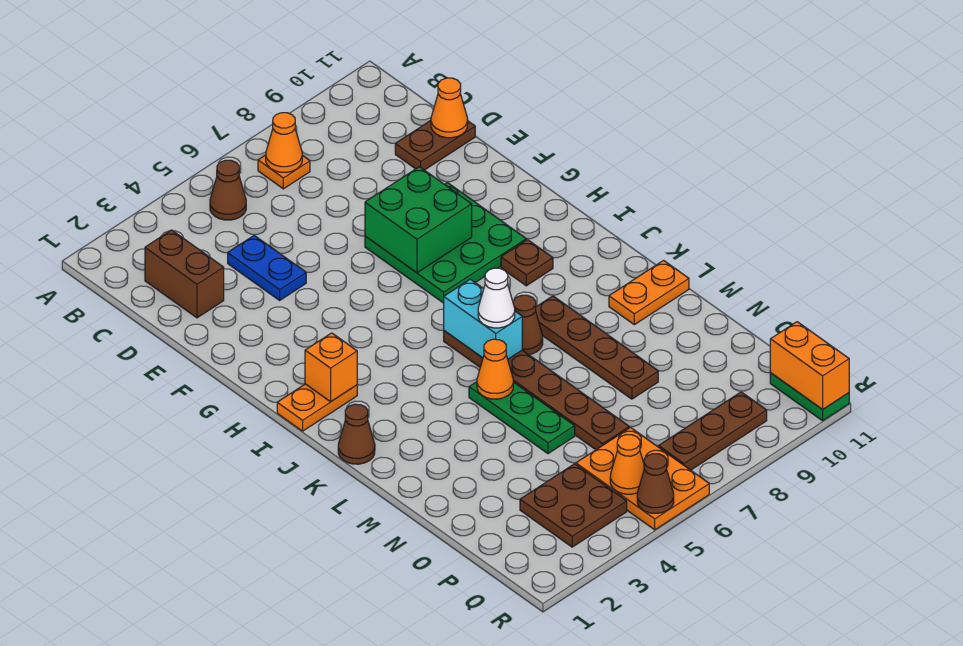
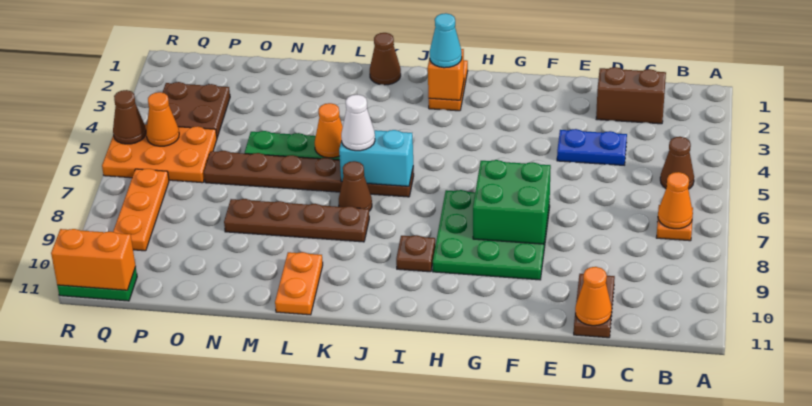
none -> cyan cone I2 level 3
brown plate Q7:Q9 level 1 -> orange plate Q7:Q9 level 1

